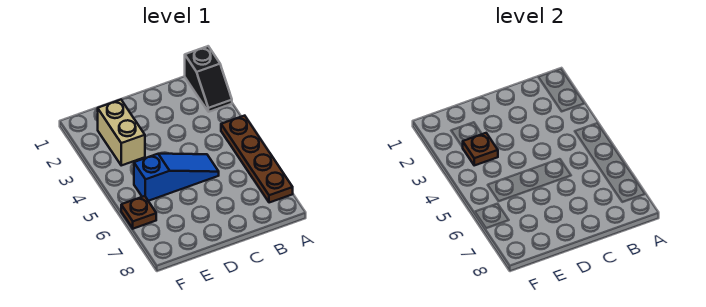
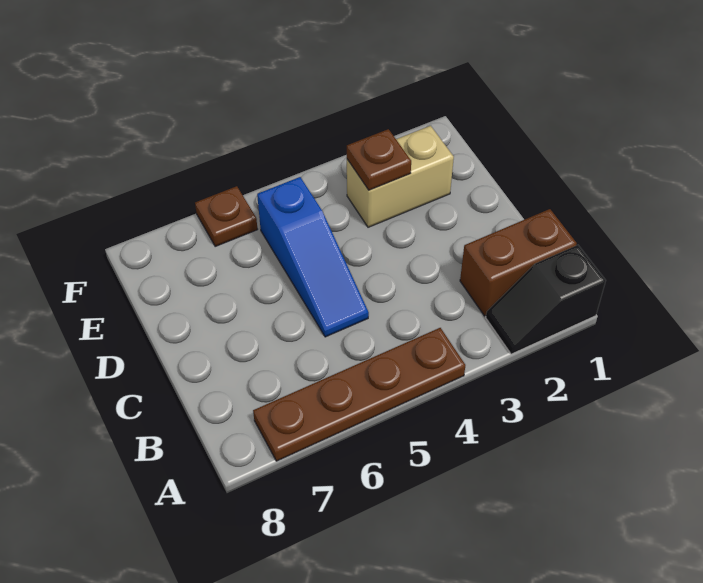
none -> brown brick B1:B2 level 1

